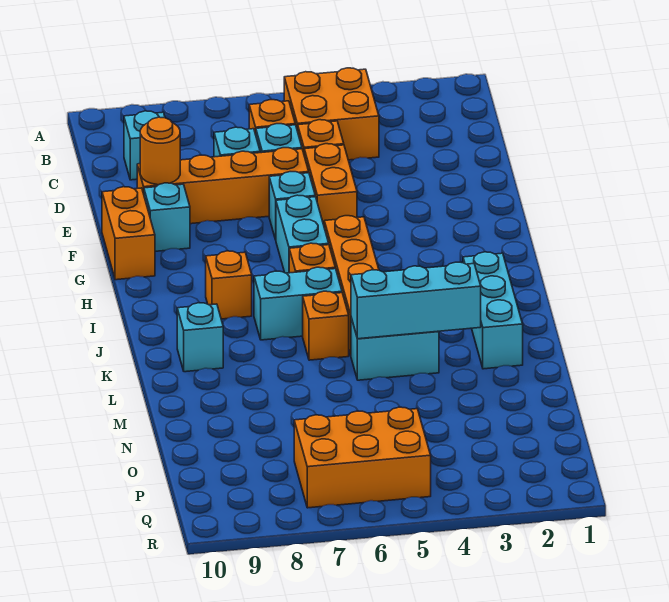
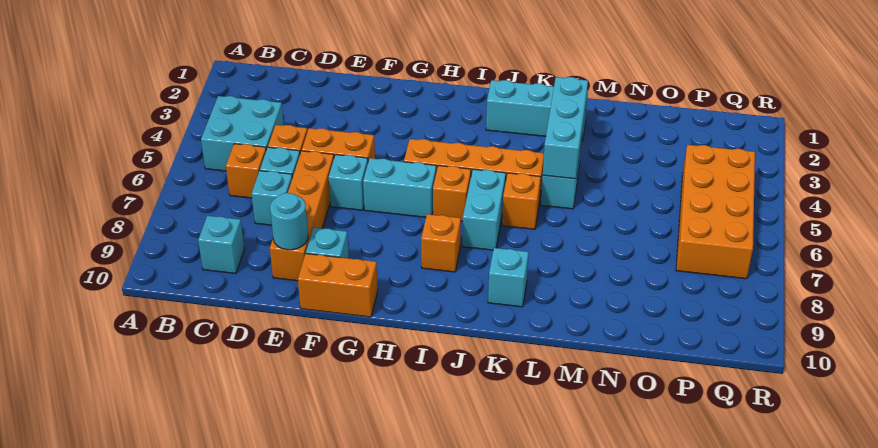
orange brick B4:C5 level 1 -> cyan brick B4:C5 level 1
orange round brick E9 level 2 -> cyan round brick E9 level 2
orange brick P5:Q7 level 1 -> orange brick P4:Q7 level 1

